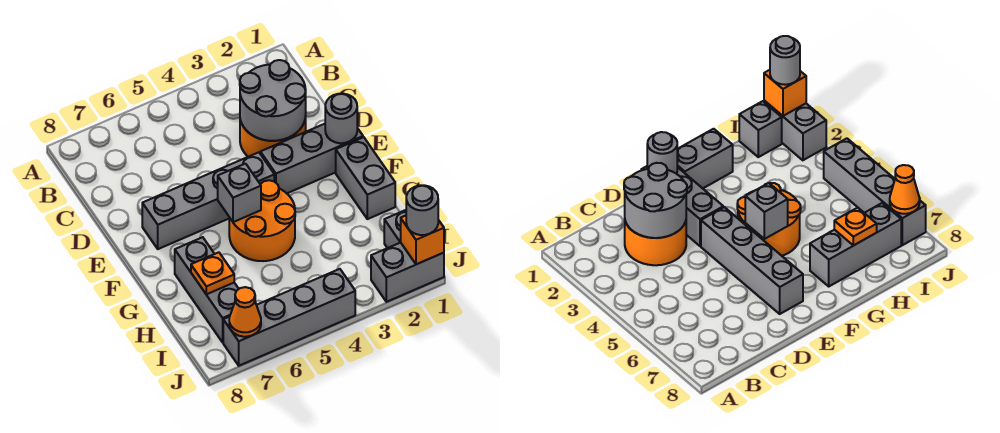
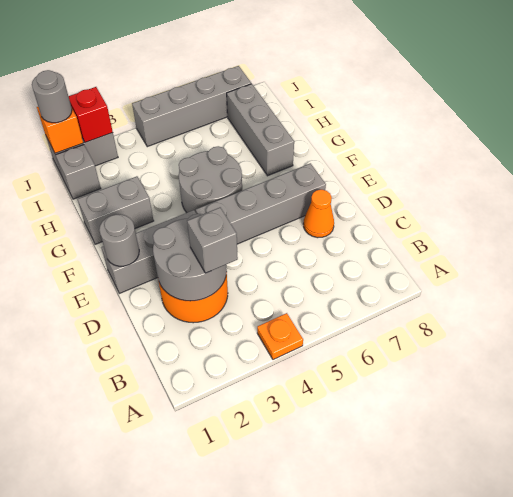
grey brick F1:G1 level 1 -> grey brick G1:G2 level 1
orange round brick F4:G5 level 1 -> grey round brick F4:G5 level 1
grey brick F5 level 2 -> grey brick C3 level 3
orange plate H7 level 2 -> orange plate A4 level 1
none -> red brick J2 level 2
orange cone J7 level 2 -> orange cone D7 level 1

